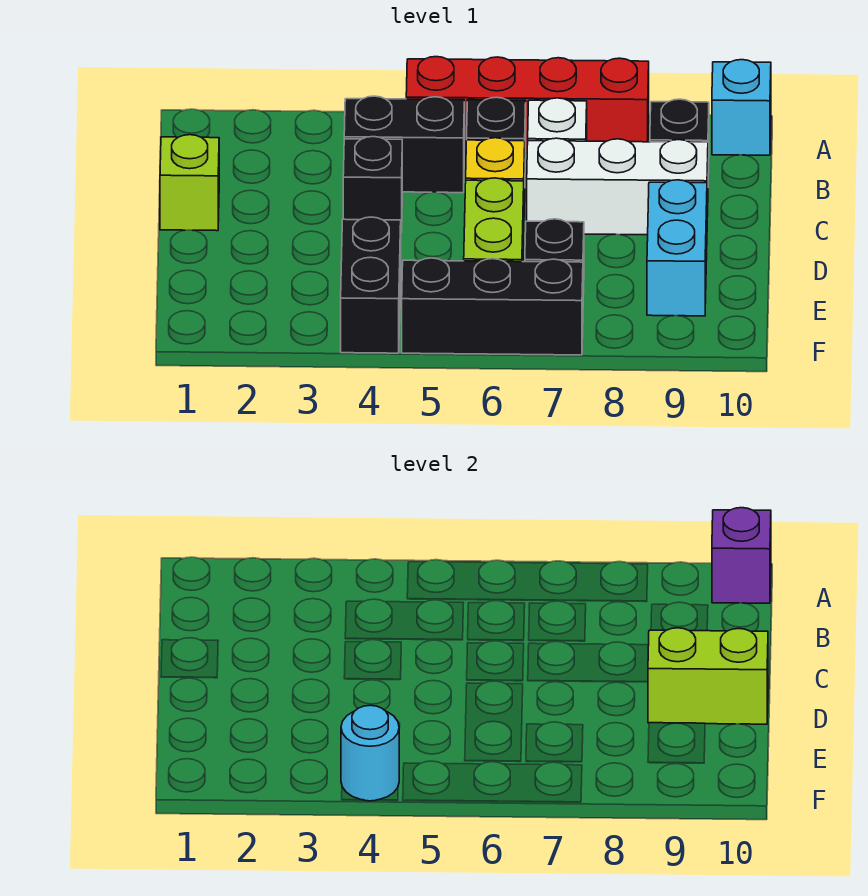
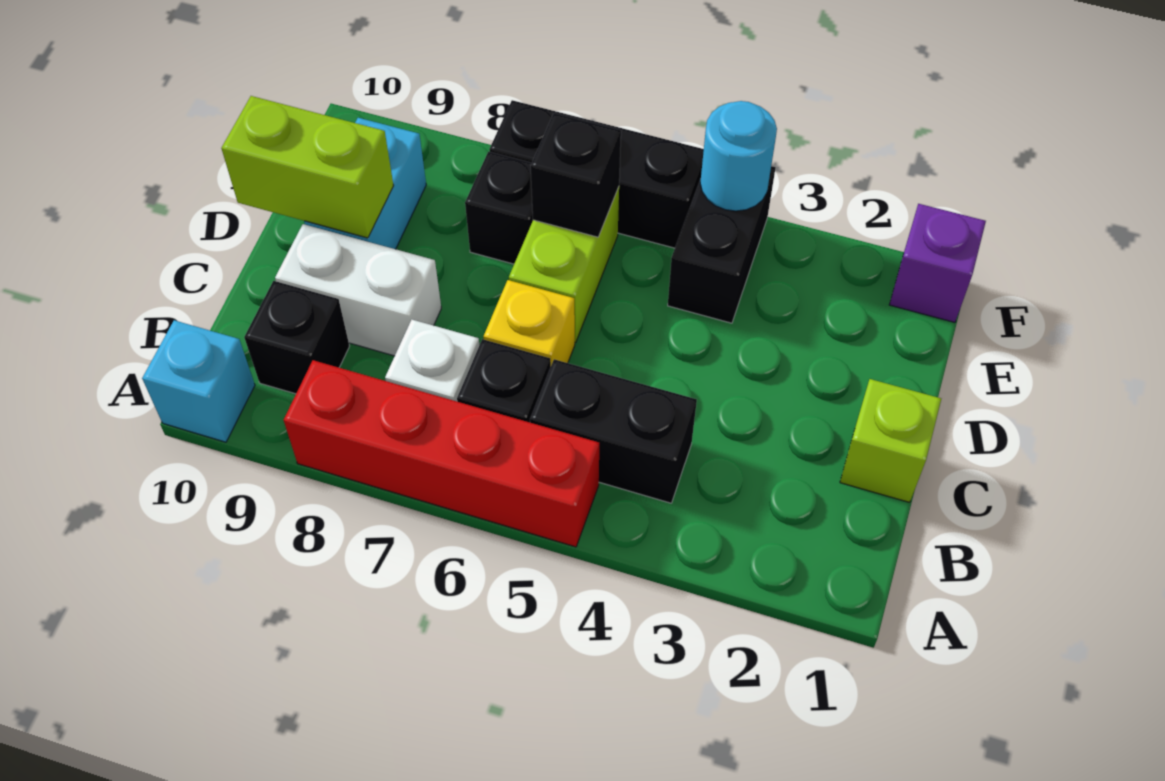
purple brick A10 level 2 -> purple brick F1 level 1
black brick C4 level 1 -> black brick E6 level 2
white brick C7:C9 level 1 -> white brick C8:C9 level 1

